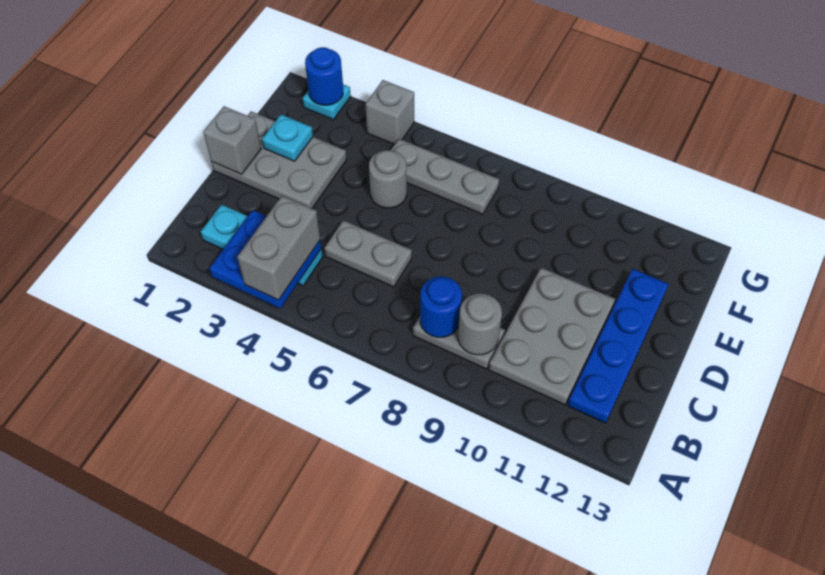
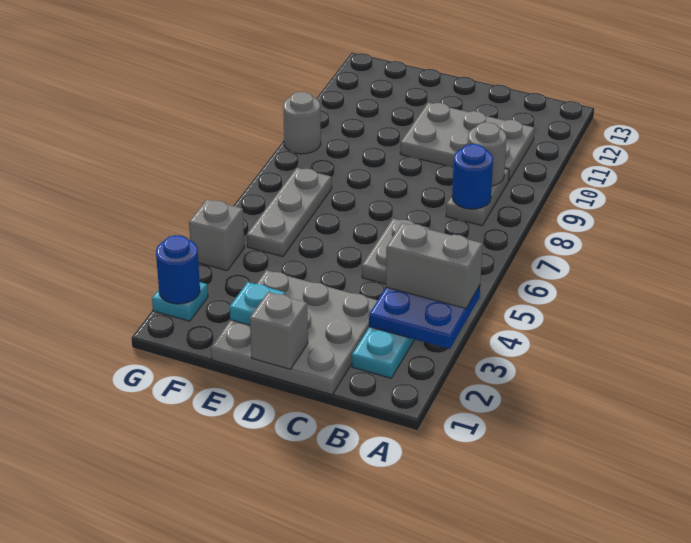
blue plate B12:E12 level 1 -> none
grey plate D1:E3 level 1 -> grey plate C1:E3 level 1
grey round brick E5 level 1 -> grey round brick G9 level 1

